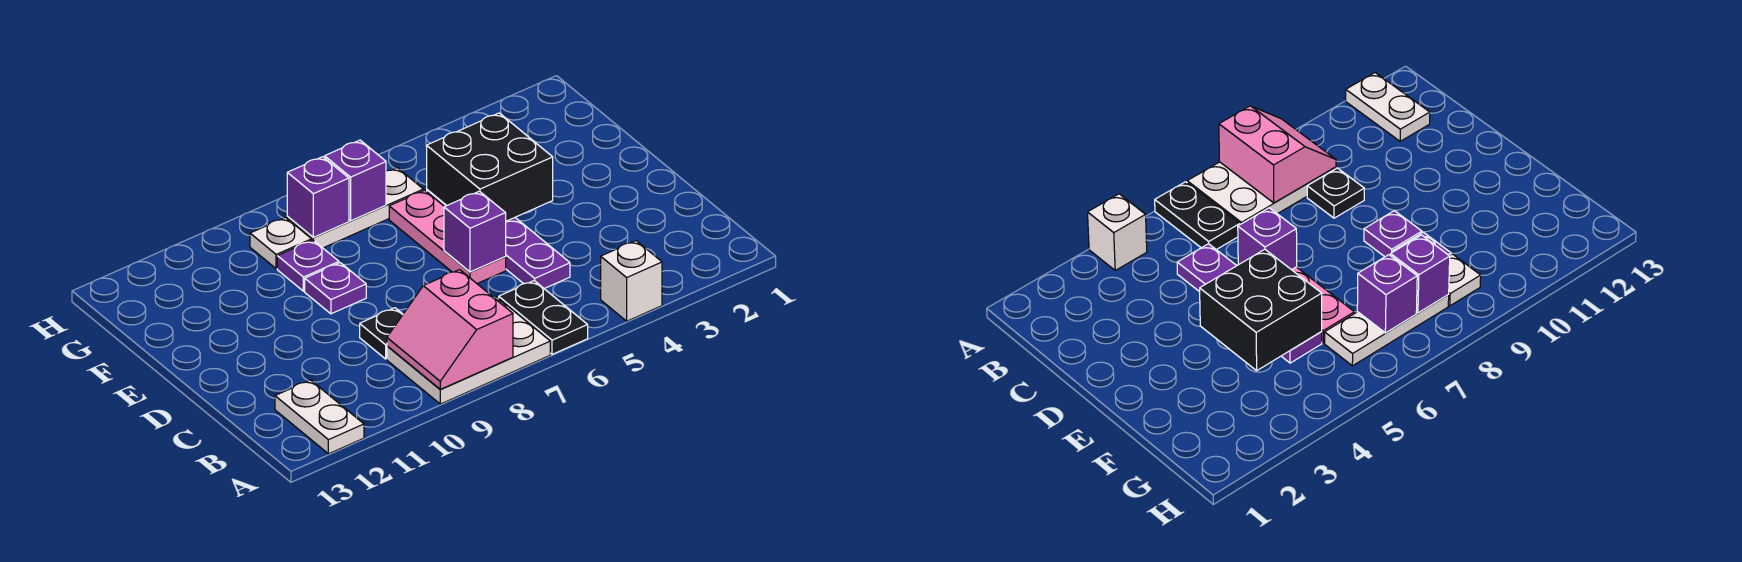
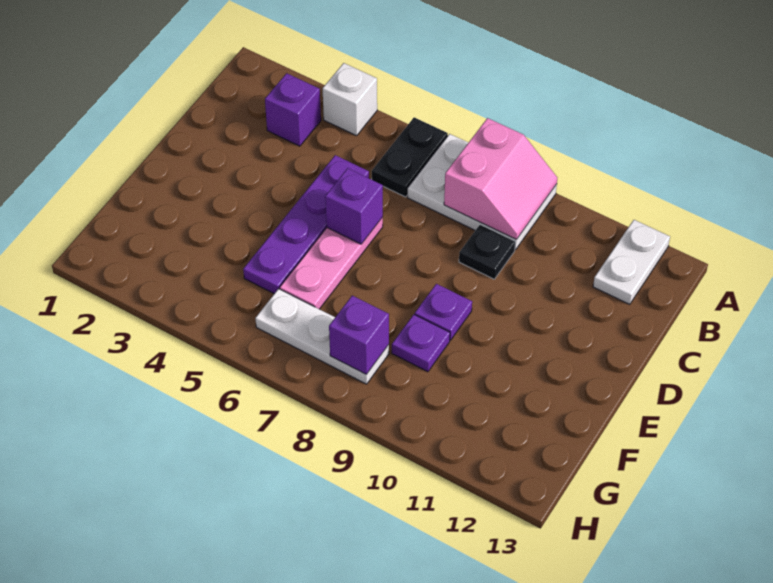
black brick E4:F5 level 2 -> none
purple brick G7 level 2 -> purple brick B3 level 1
white plate G9 level 1 -> none

